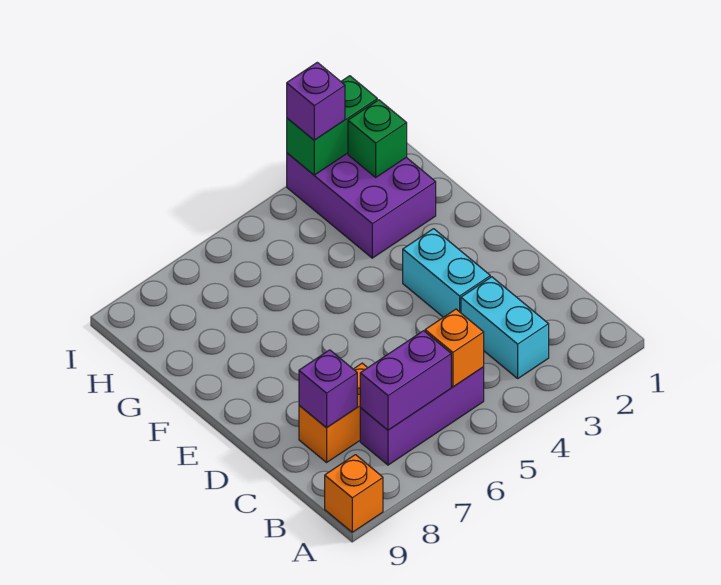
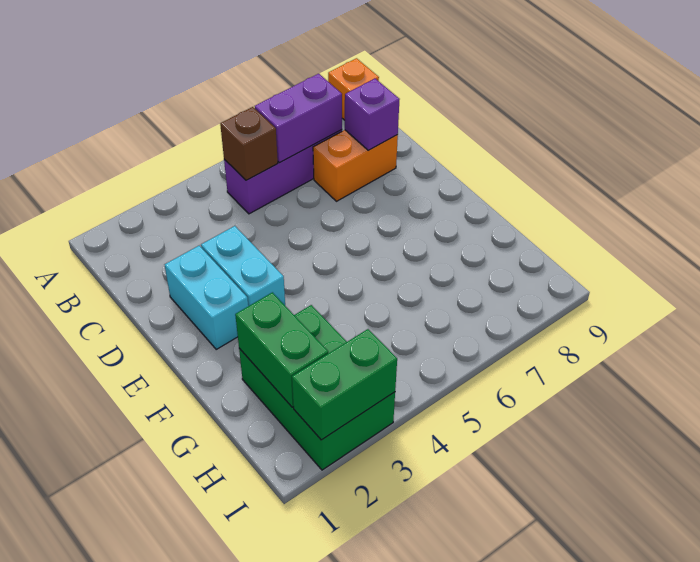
cyan brick B3:C3 level 1 -> cyan brick D2:E2 level 1
orange brick B5 level 2 -> brown brick B5 level 2
purple brick G2:I3 level 1 -> green brick G2:I3 level 1
green brick H2 level 2 -> green brick G2:H2 level 2
purple brick I3 level 3 -> none

